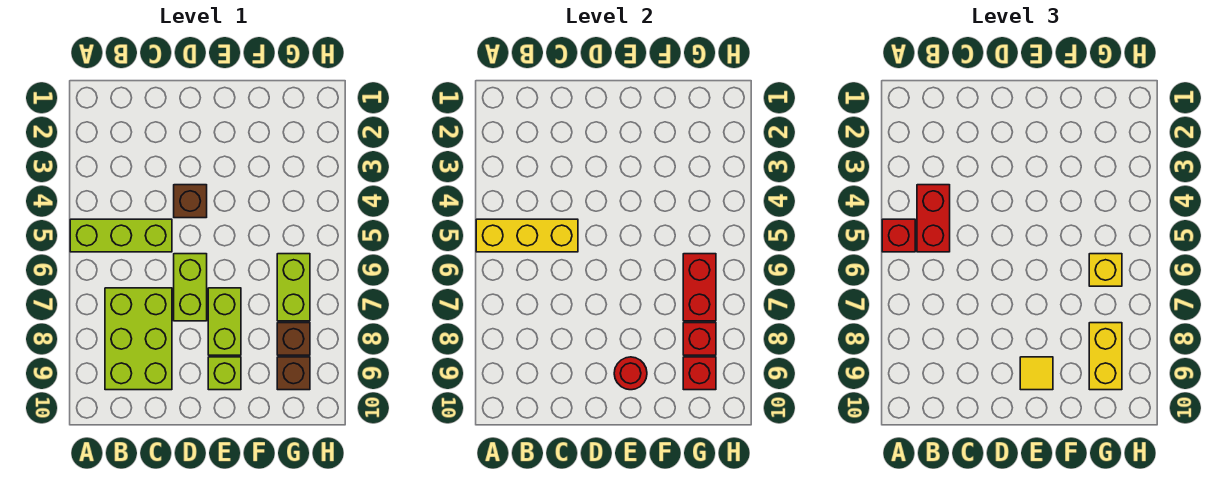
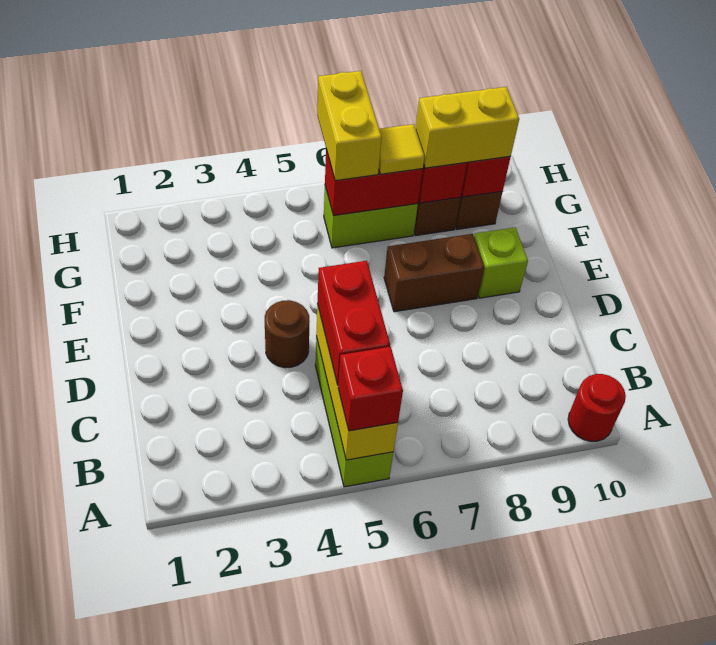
red brick B4:B5 level 3 -> red brick B5:C5 level 3
lime brick B7:C9 level 1 -> none
brown brick D4 level 1 -> brown round brick D4 level 1
lime brick D6:D7 level 1 -> none
lime brick E7:E8 level 1 -> brown brick E7:E8 level 1
red round brick E9 level 2 -> red round brick A10 level 1
yellow tile E9 level 3 -> yellow tile G7 level 3
yellow brick G6 level 3 -> yellow brick G6:H6 level 3

